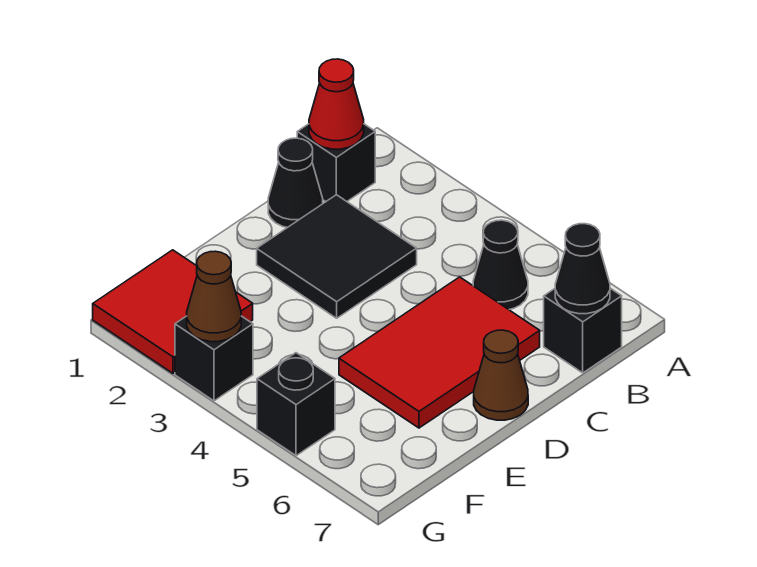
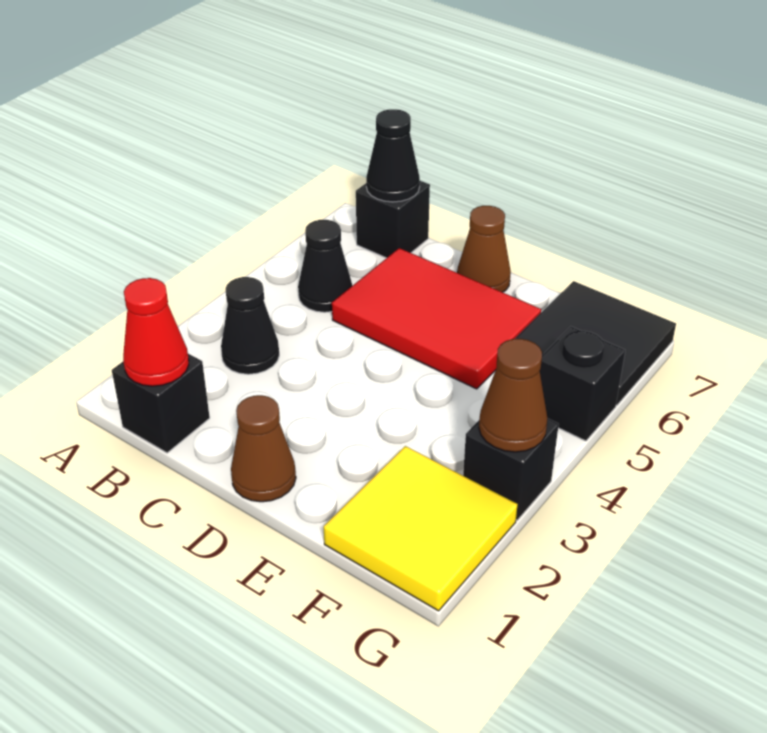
black cone C1 level 1 -> black cone B3 level 1
black tile C2:D3 level 1 -> black tile F6:G7 level 1
none -> brown cone D1 level 1
red tile F1:G2 level 1 -> yellow tile F1:G2 level 1

